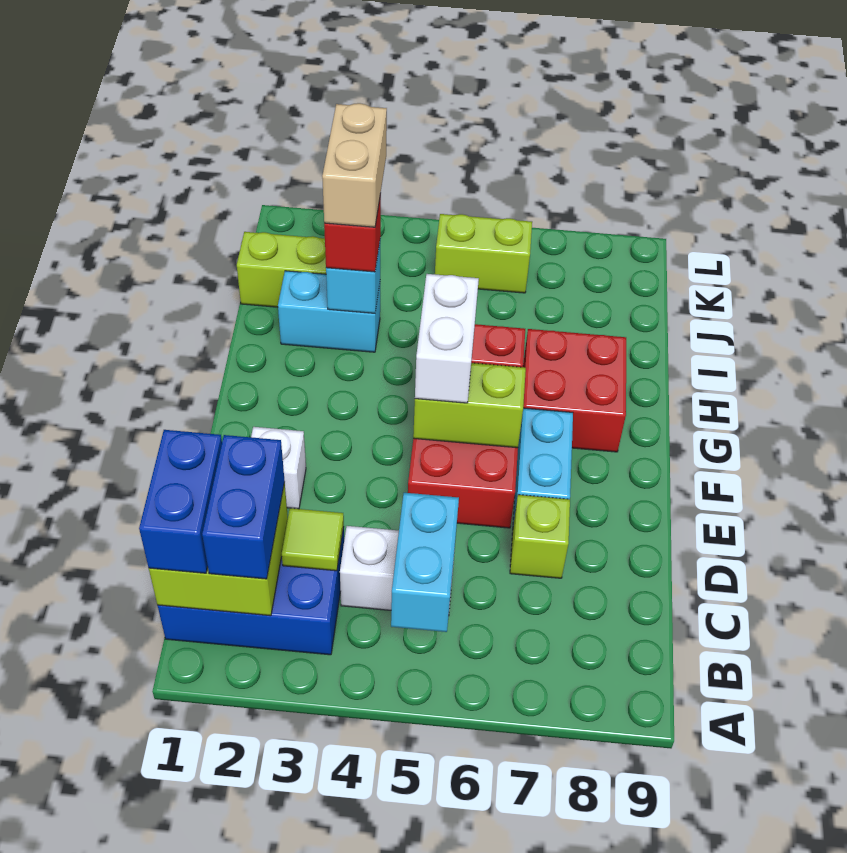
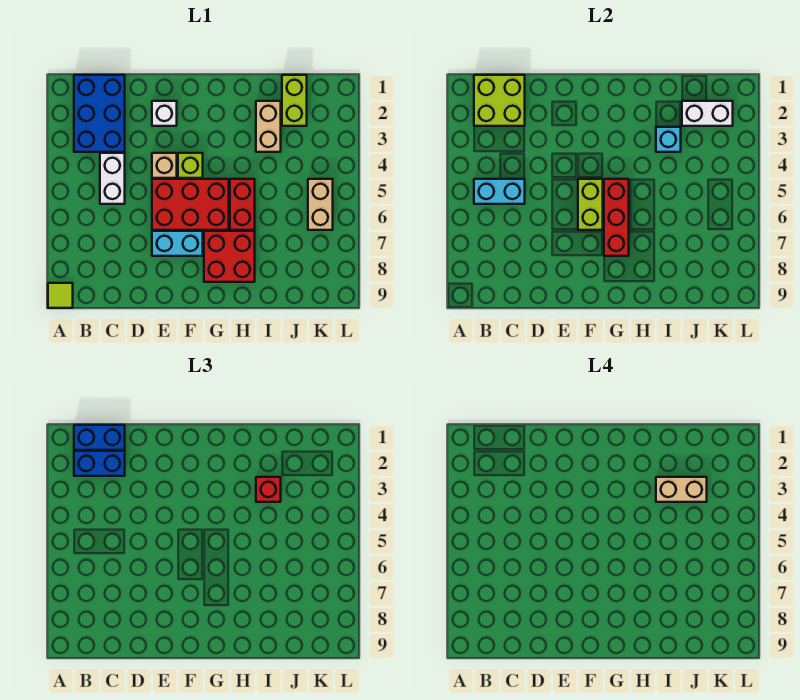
lime tile C3 level 2 -> lime tile A9 level 1
lime brick D7 level 1 -> lime brick F4 level 1
none -> tan brick E4 level 1
white brick F5:G5 level 3 -> white brick J2:K2 level 2
none -> red brick G5:G7 level 2
cyan brick I2:I3 level 1 -> tan brick I2:I3 level 1
lime brick K5:K6 level 1 -> tan brick K5:K6 level 1

